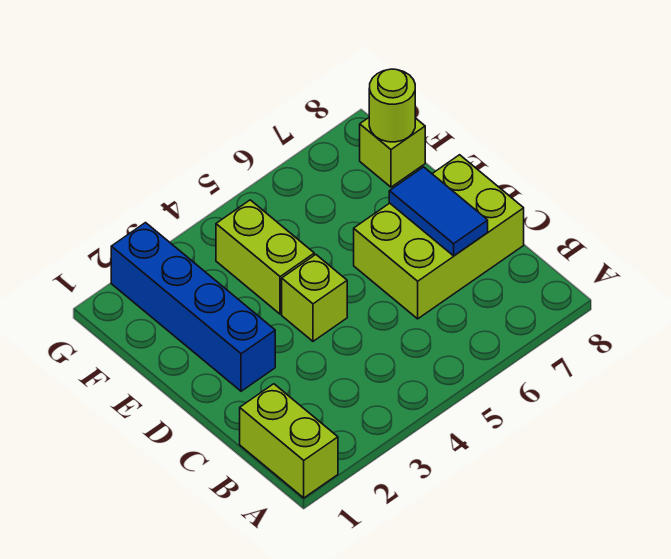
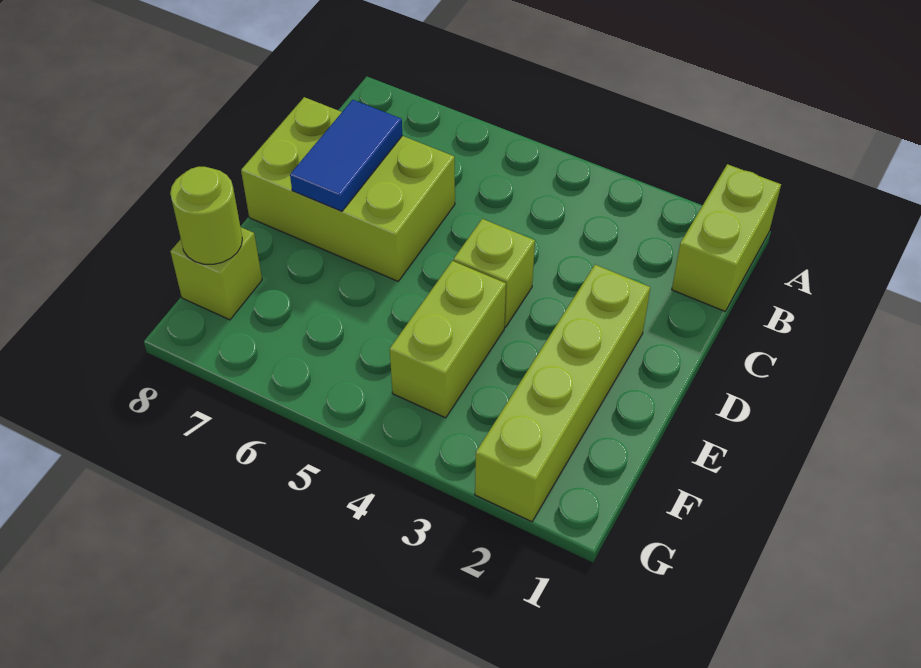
blue brick D2:G2 level 1 -> lime brick D2:G2 level 1

